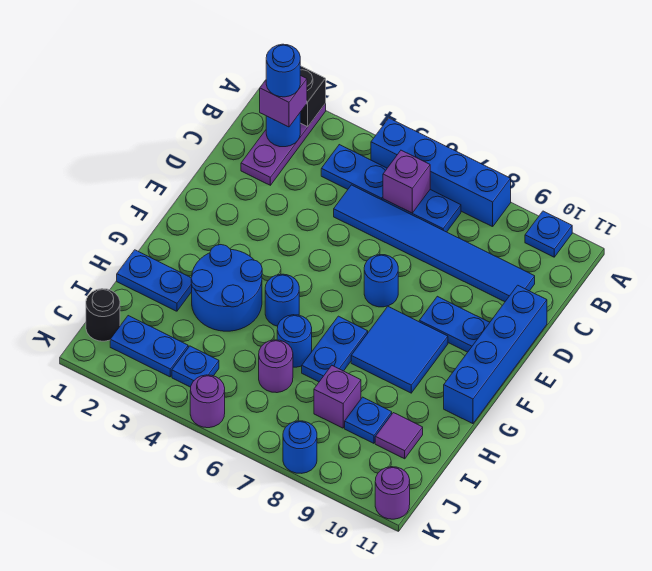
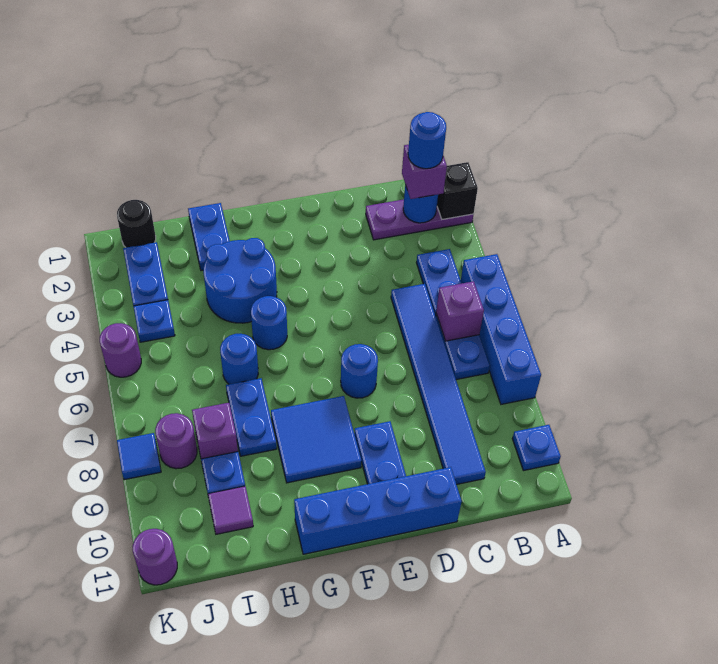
blue plate G7:H7 level 1 -> blue plate H7:H8 level 1
purple round brick I6 level 1 -> purple round brick J8 level 1
blue round brick K8 level 1 -> blue tile K8 level 1

